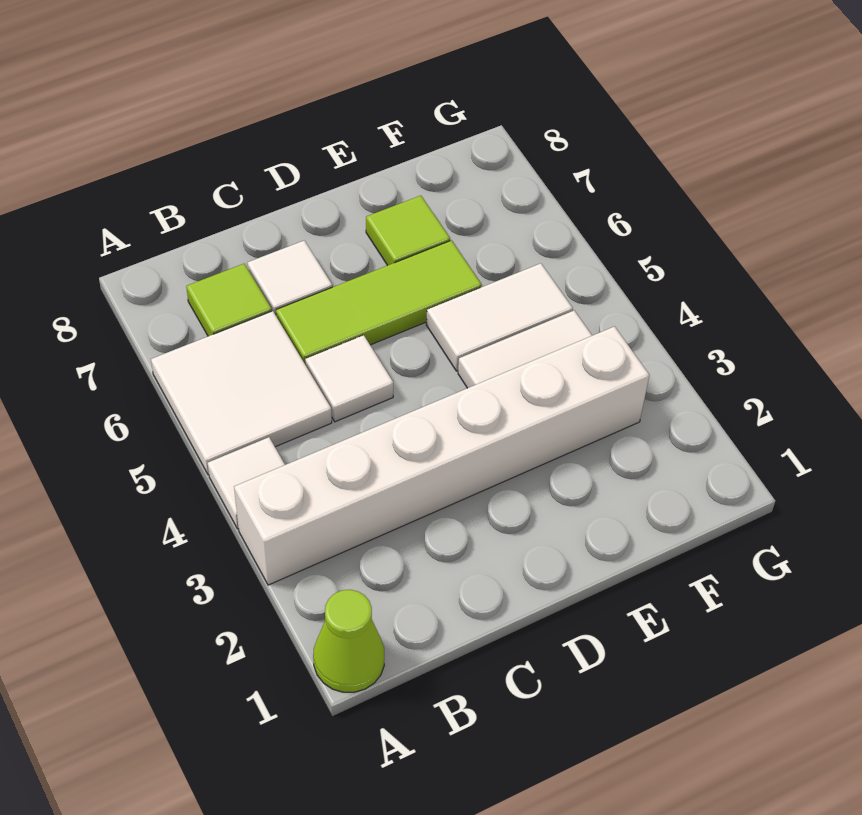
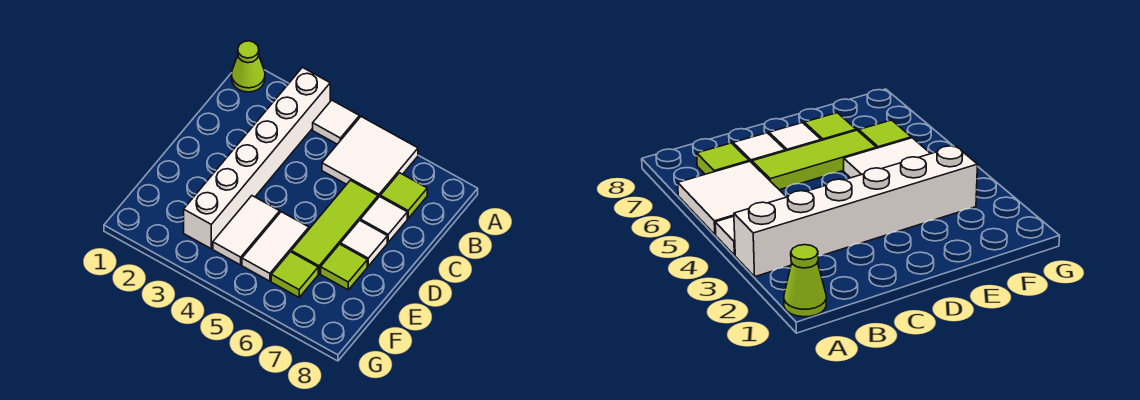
white tile C5 level 1 -> white tile D7 level 1
none -> lime tile F6 level 1

